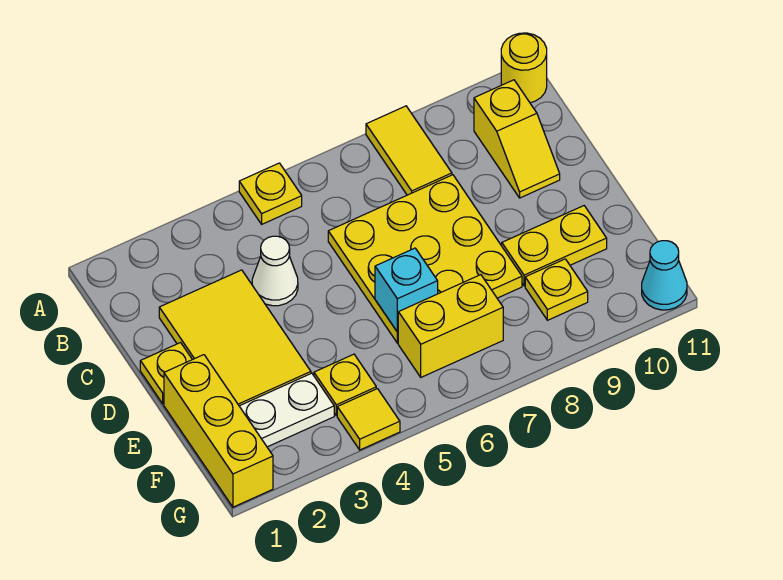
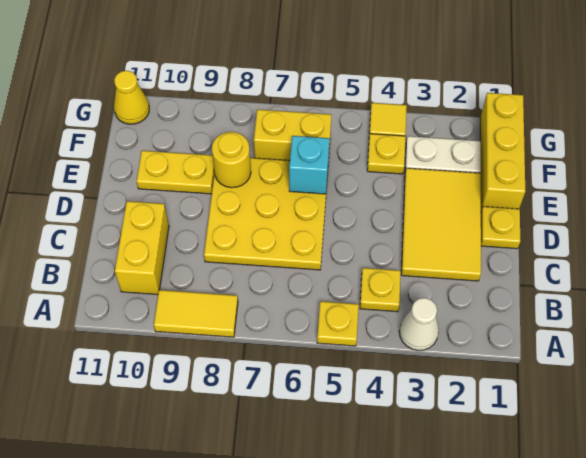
yellow tile A8:B8 level 1 -> yellow tile A8:A9 level 1
yellow round brick A11 level 1 -> yellow round brick E8 level 2
yellow slope B10:C10 level 1 top B -> yellow brick B10:C10 level 1
white cone C4 level 1 -> white cone A3 level 1
yellow plate F9 level 1 -> yellow plate B4 level 1
cyan cone G11 level 1 -> yellow cone G11 level 1

